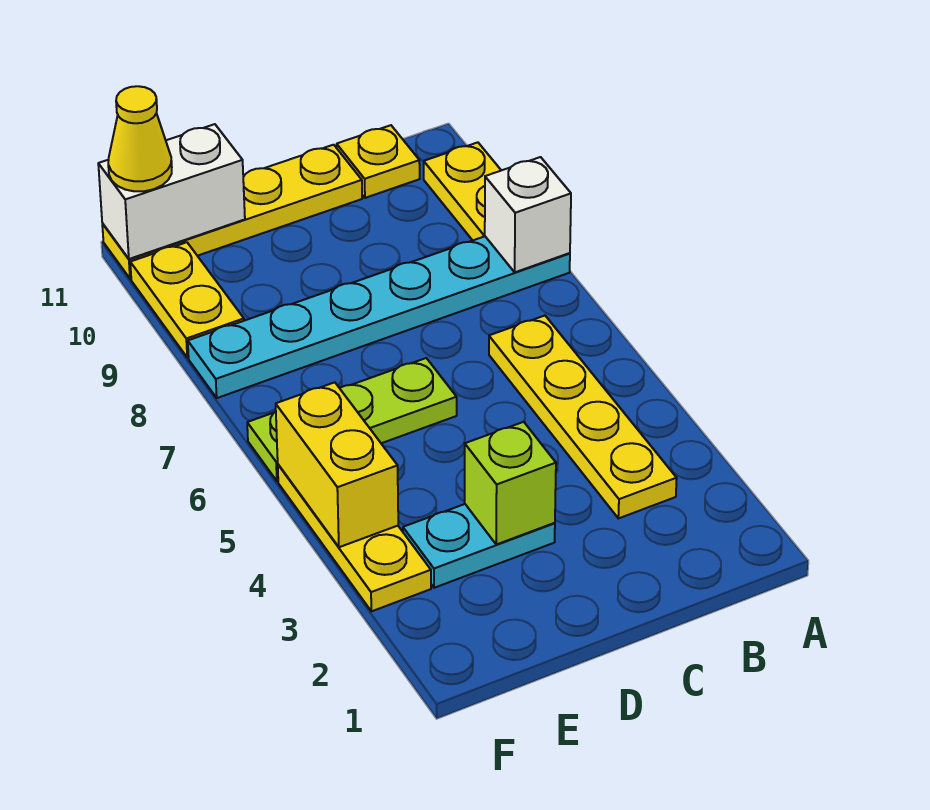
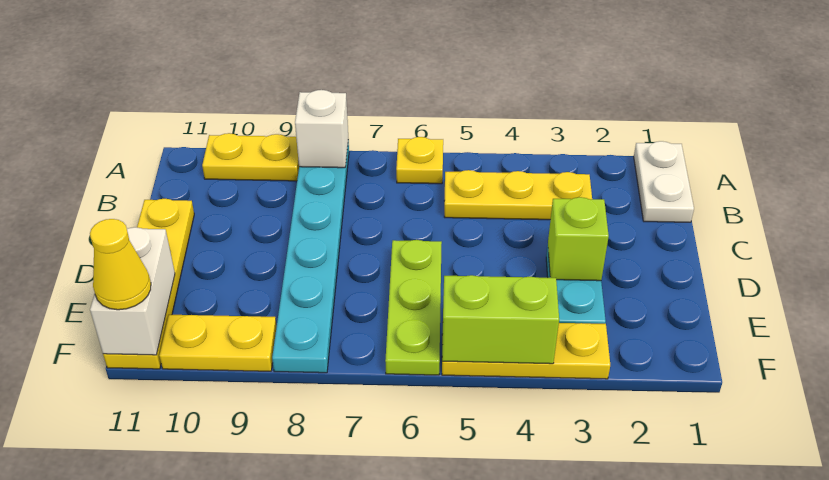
none -> white plate A1:B1 level 1
yellow plate B3:B6 level 1 -> yellow plate B3:B5 level 1
yellow plate B11 level 1 -> yellow plate A6 level 1
yellow brick F4:F5 level 2 -> lime brick F4:F5 level 2

